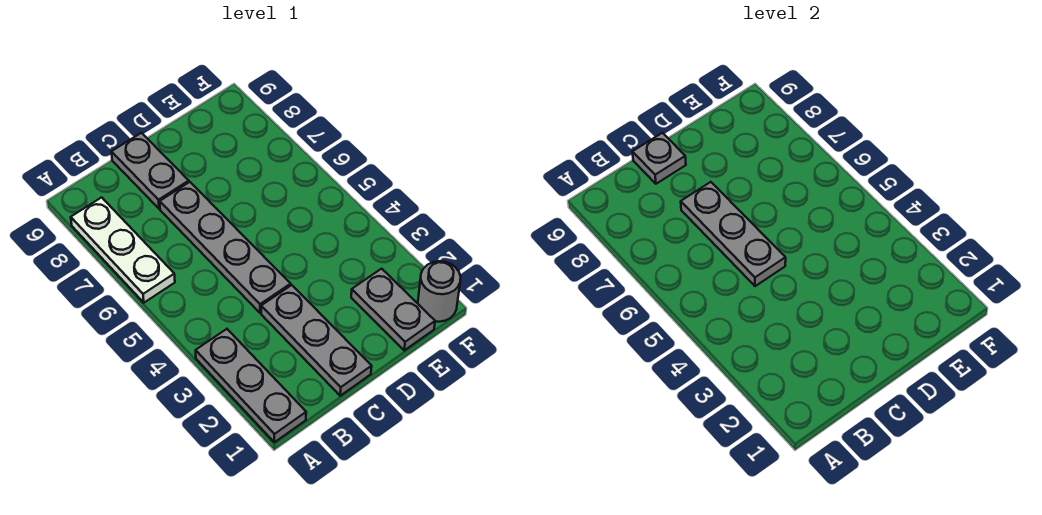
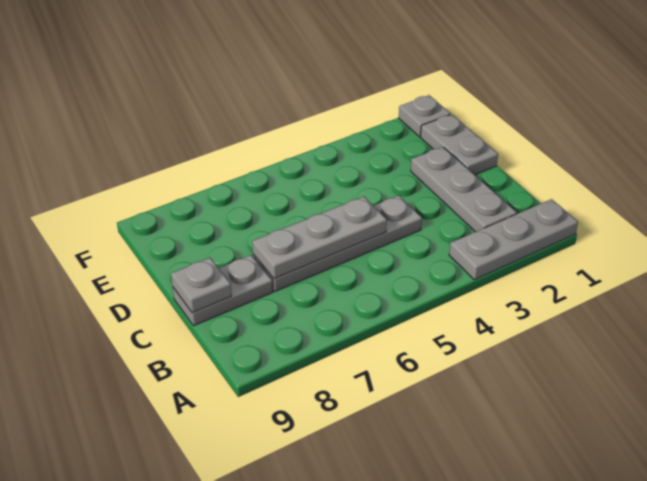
white plate A6:A8 level 1 -> none
grey plate C1:C3 level 1 -> grey plate B2:D2 level 1
grey plate E1:E2 level 1 -> grey plate D1:E1 level 1
grey round brick F1 level 1 -> grey plate F1 level 1

